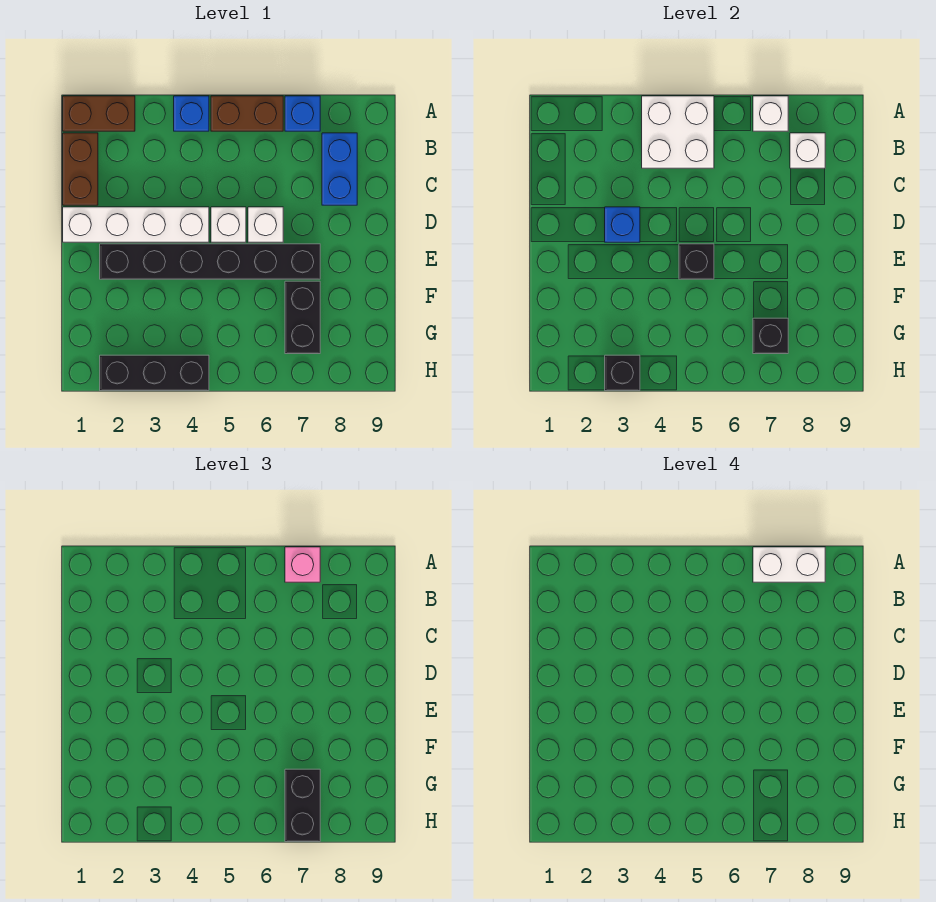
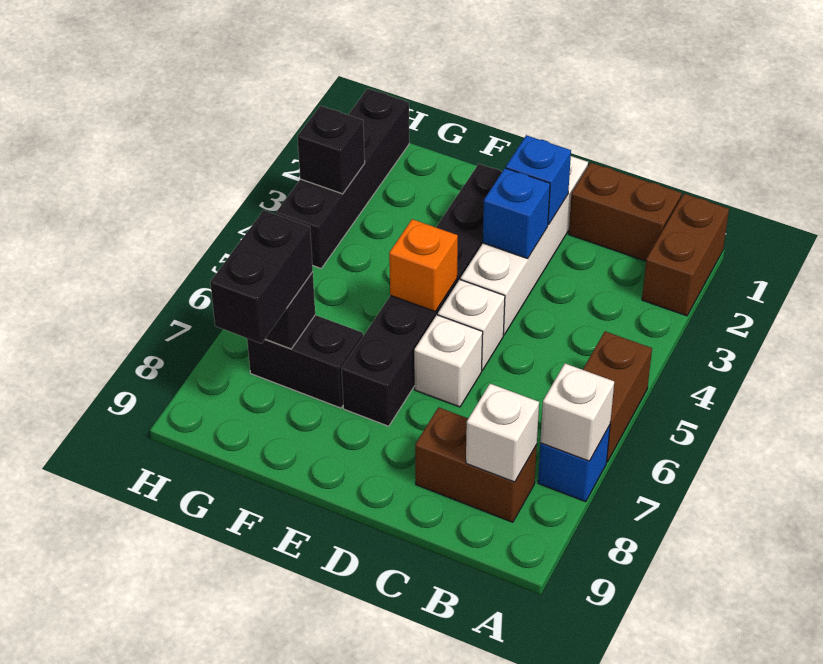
blue brick A4 level 1 -> blue brick D2 level 2
white brick A4:B5 level 2 -> none
pink brick A7 level 3 -> none
white brick A7:A8 level 4 -> none
blue brick B8:C8 level 1 -> brown brick B8:C8 level 1
black brick E5 level 2 -> orange brick E5 level 2
black brick G7:H7 level 3 -> black brick G7:G8 level 3
black brick H2:H4 level 1 -> black brick H1:H4 level 1

